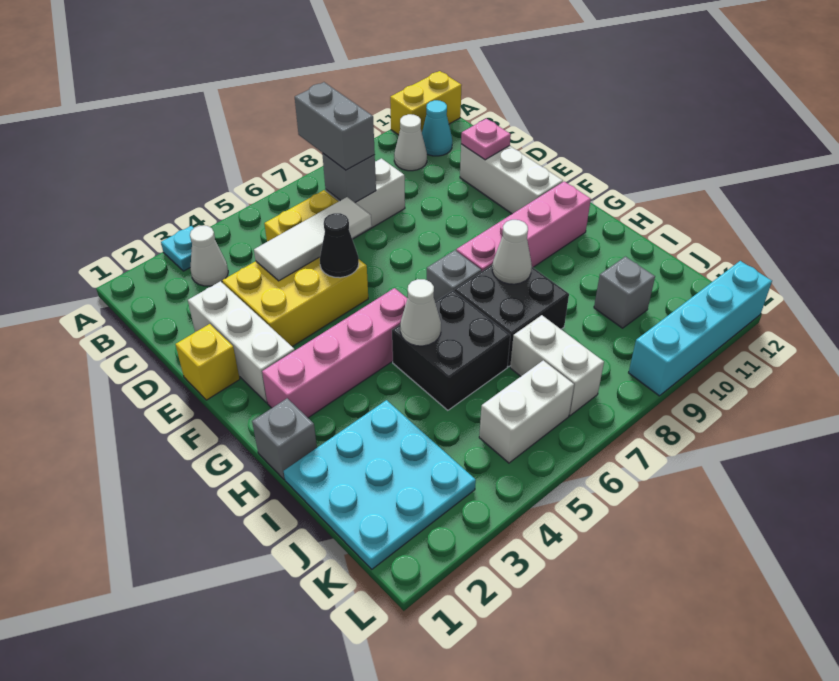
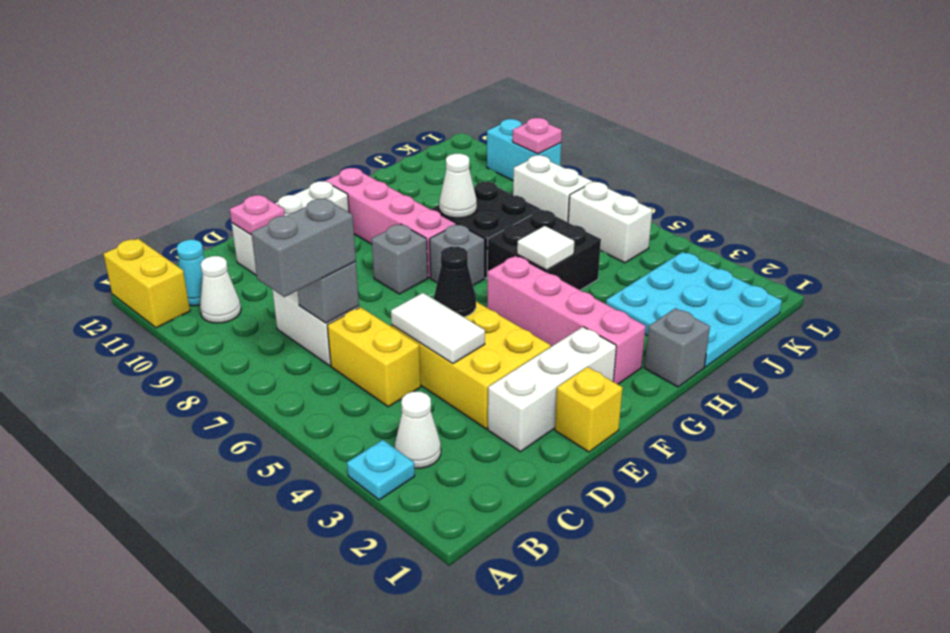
white tile D4:D6 level 2 -> white tile D4:D5 level 2
white cone H5 level 2 -> white tile H5 level 2
white brick J7:K7 level 1 -> white brick K7:K8 level 1
grey brick J10 level 1 -> grey brick F8 level 1
cyan brick L9:L12 level 1 -> cyan brick L9:L10 level 1
none -> pink plate L9 level 2

